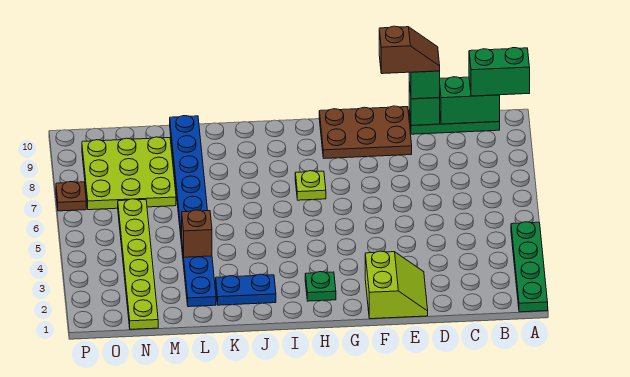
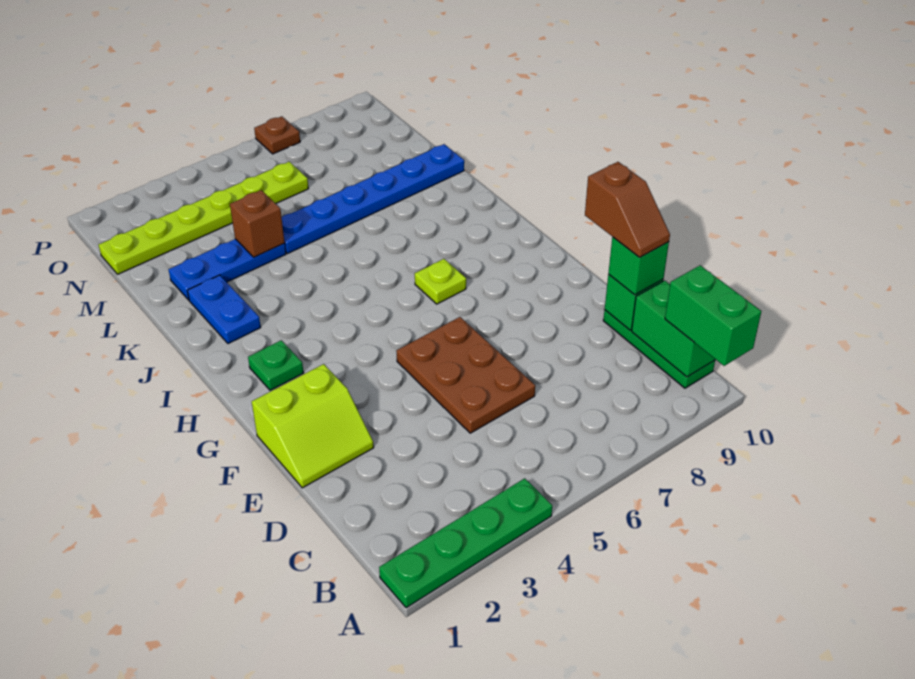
brown plate E9:G10 level 1 -> brown plate D5:F6 level 1
lime plate M7:O9 level 1 -> none

